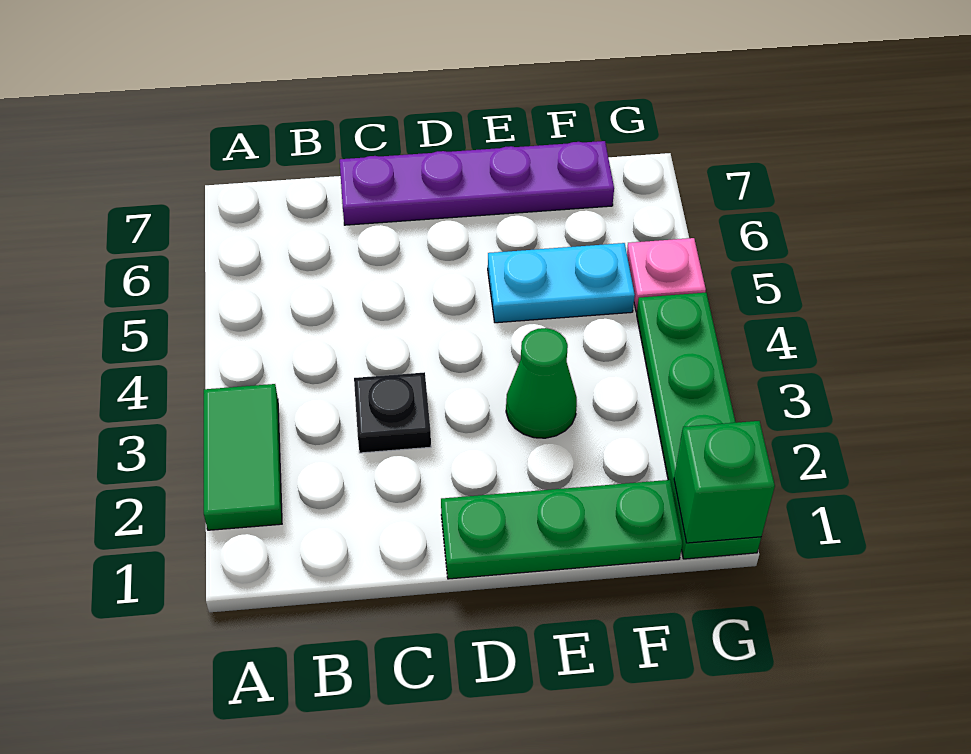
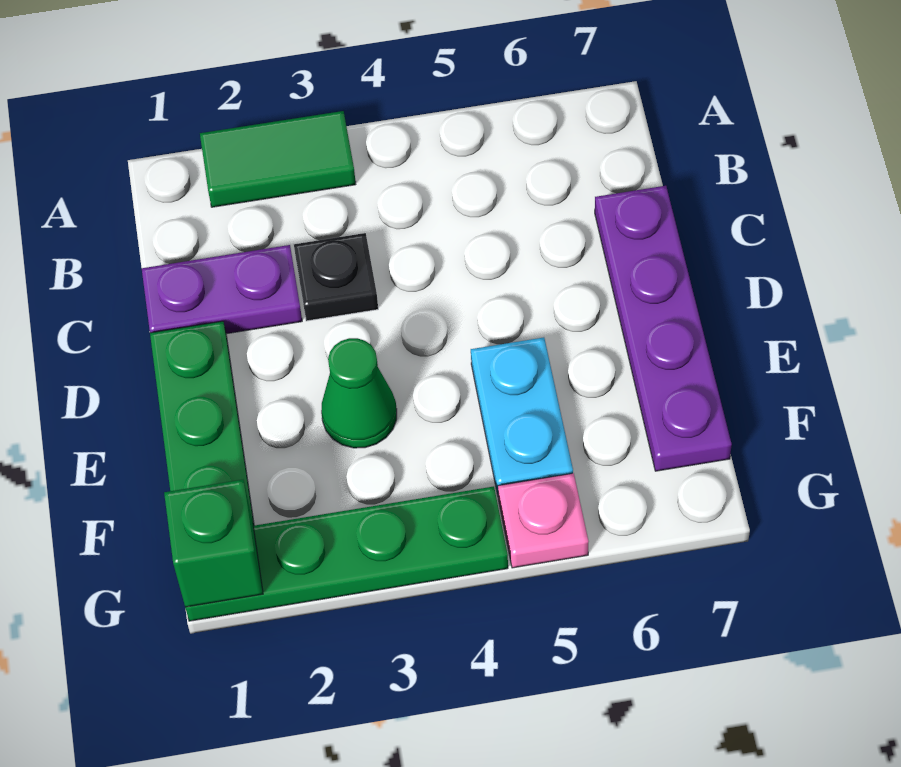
none -> purple plate C1:C2 level 1

